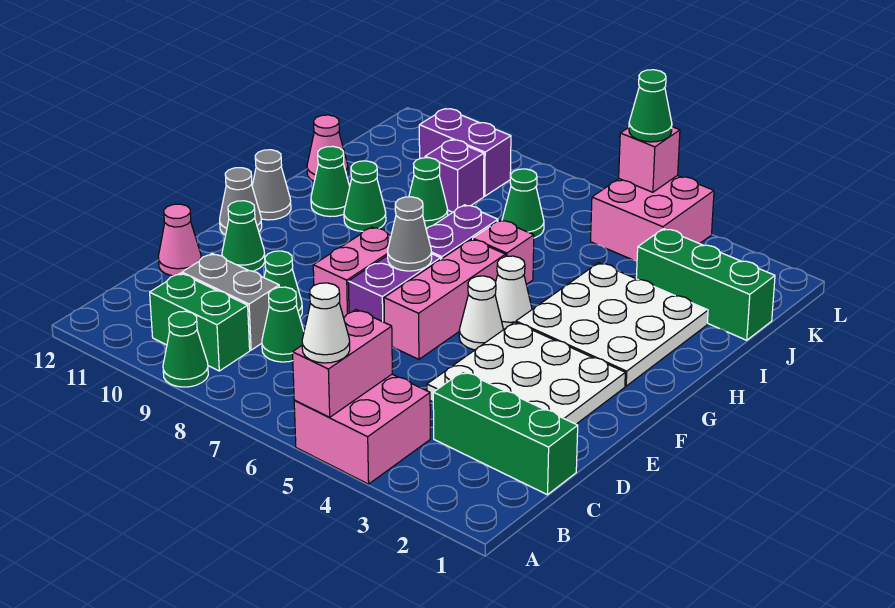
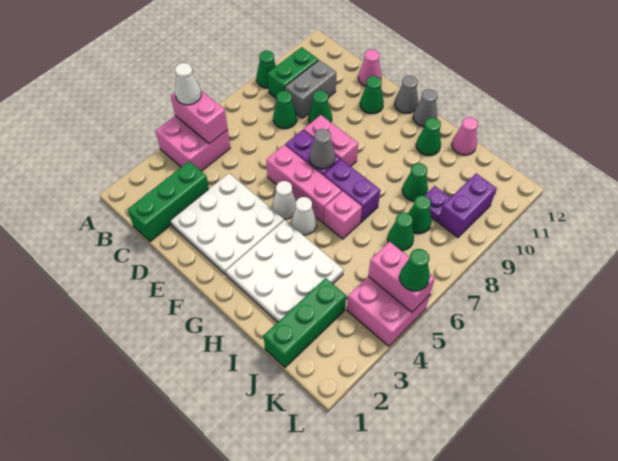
green cone H10 level 1 -> green cone J8 level 1
purple brick J9 level 1 -> purple plate J9 level 1
pink brick L5 level 2 -> pink brick K5:L5 level 2

